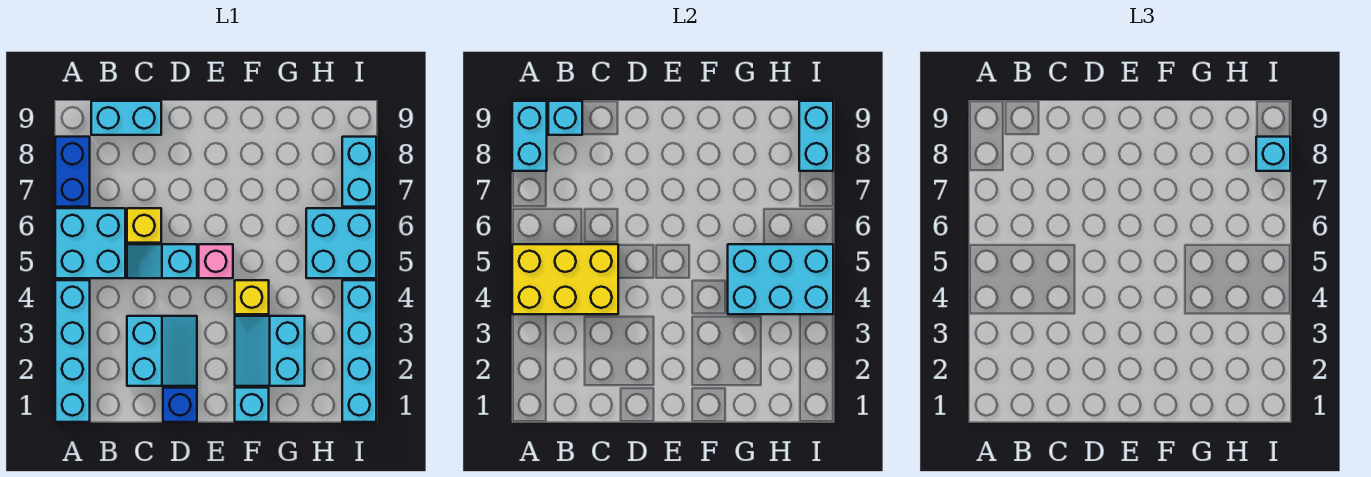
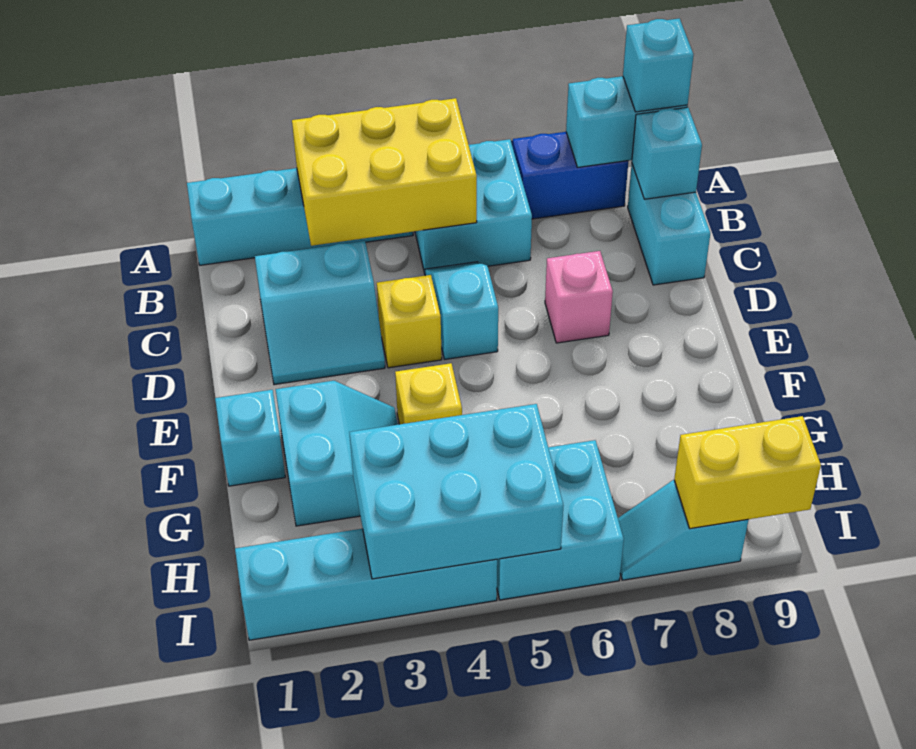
yellow brick A4:C5 level 2 -> yellow brick A3:B5 level 2
yellow brick C6 level 1 -> yellow brick D4 level 1
blue brick D1 level 1 -> none
pink brick E5 level 1 -> pink brick D7 level 1
cyan slope F2:G3 level 1 top G -> cyan slope F2:G3 level 1 top 2
cyan brick G4:I5 level 2 -> cyan brick H3:I5 level 2
cyan brick I7:I8 level 1 -> cyan slope I7:I8 level 1 top 8
cyan brick I8:I9 level 2 -> yellow brick I8:I9 level 2
cyan brick I8 level 3 -> cyan brick A9 level 3

